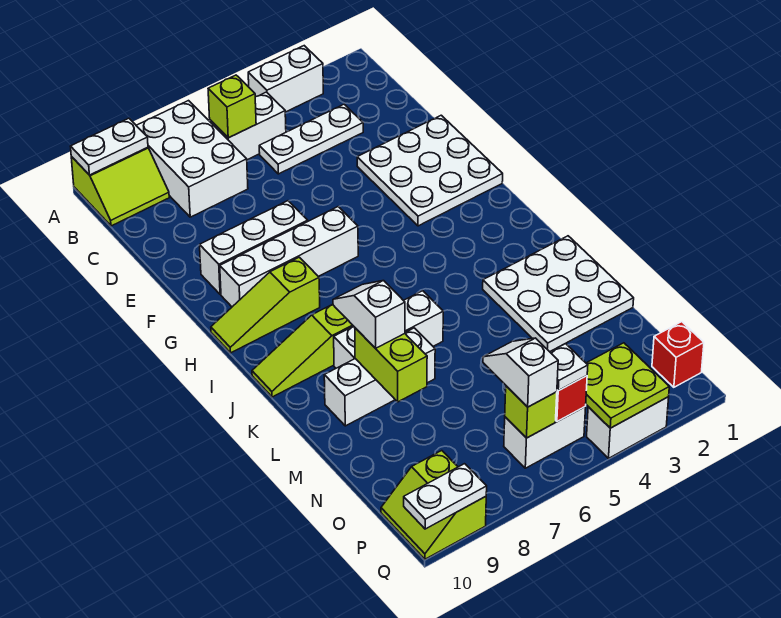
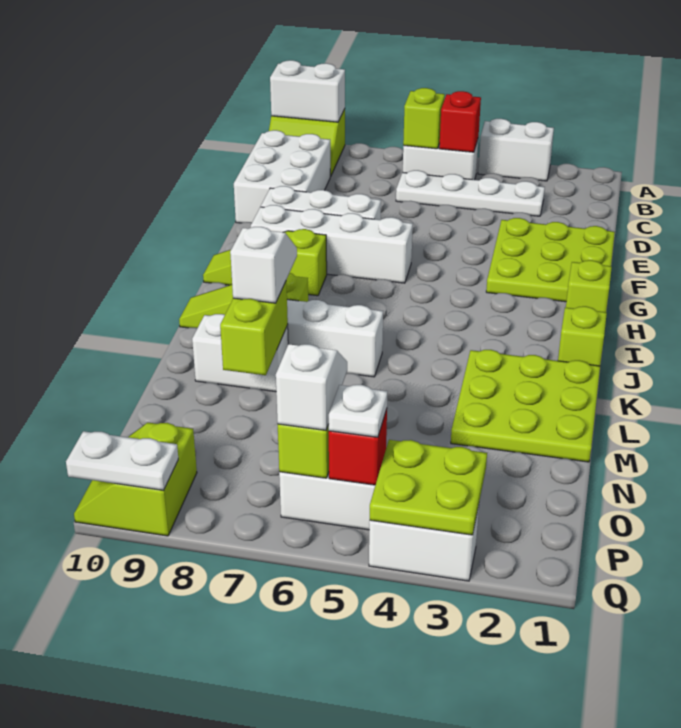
white brick A7:C8 level 1 -> white brick C9:E10 level 1
white plate A9:A10 level 2 -> white brick A9:A10 level 2
white plate C3:C5 level 1 -> white plate C3:C6 level 1
white plate E1:G3 level 1 -> lime plate E1:G3 level 1
none -> lime brick H1 level 1
none -> lime brick J1 level 1
white plate K1:M3 level 1 -> lime plate K1:M3 level 1
white brick L7:L9 level 1 -> white brick L8:L9 level 1
red brick P1 level 1 -> red brick B5 level 2

